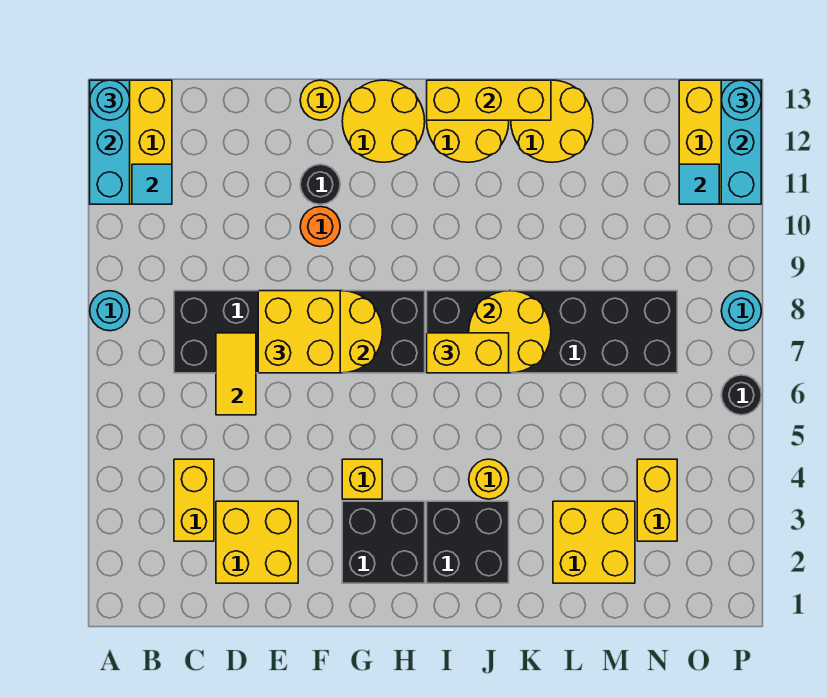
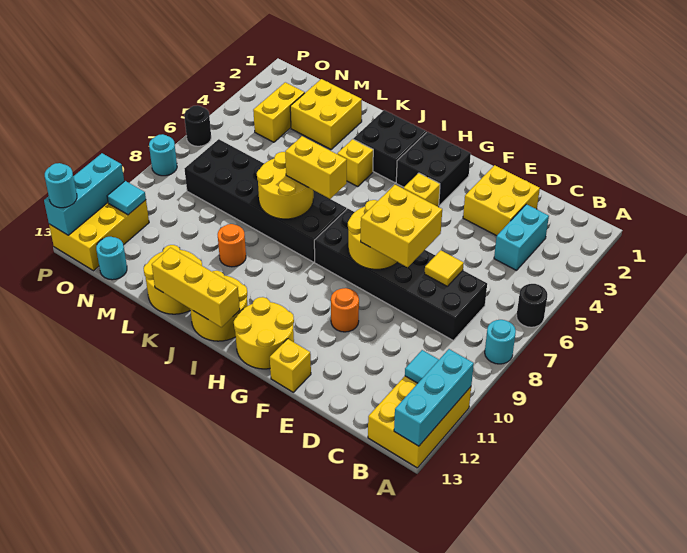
cyan round brick A13 level 3 -> cyan round brick N13 level 1
yellow brick C3:C4 level 1 -> cyan brick C3:C4 level 1
yellow tile D6:D7 level 2 -> yellow tile D7 level 2
black round brick F11 level 1 -> black round brick A6 level 1
yellow round brick F13 level 1 -> yellow brick F13 level 1
yellow round brick J4 level 1 -> yellow brick J4 level 1
none -> orange round brick K10 level 1

